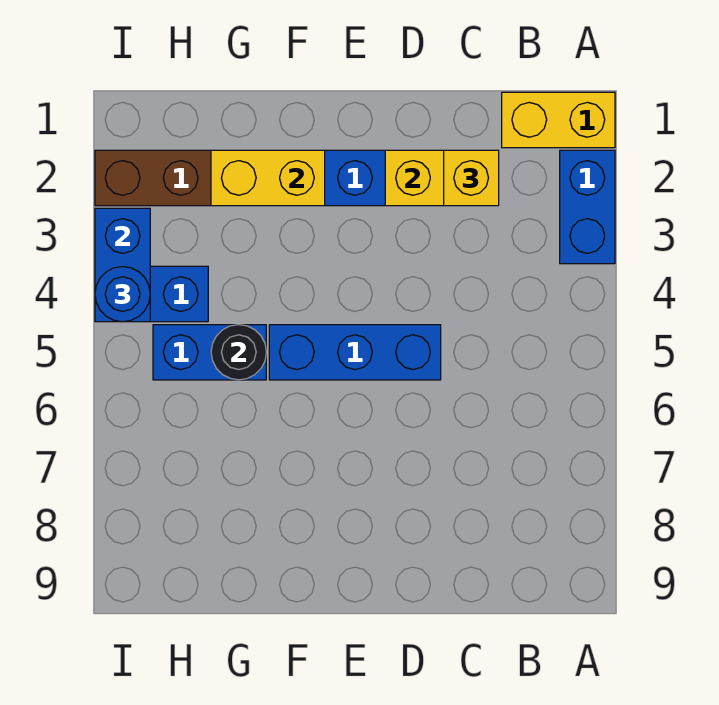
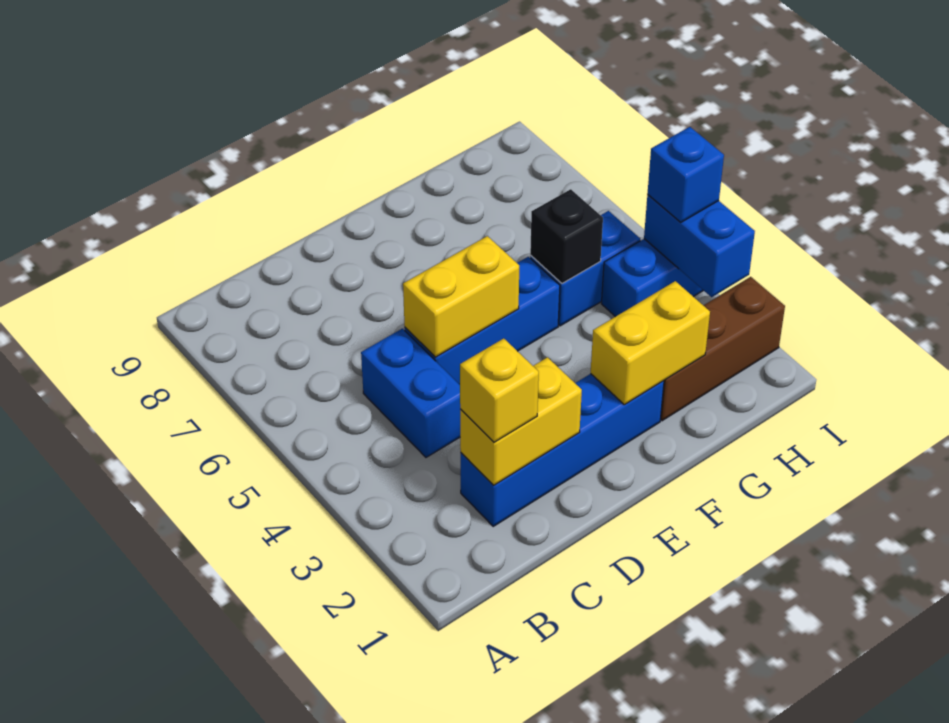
yellow brick A1:B1 level 1 -> yellow brick D5:E5 level 2
blue brick A2:A3 level 1 -> blue brick C4:C5 level 1
black round brick G5 level 2 -> black brick G5 level 2
blue round brick I4 level 3 -> blue brick I4 level 3

